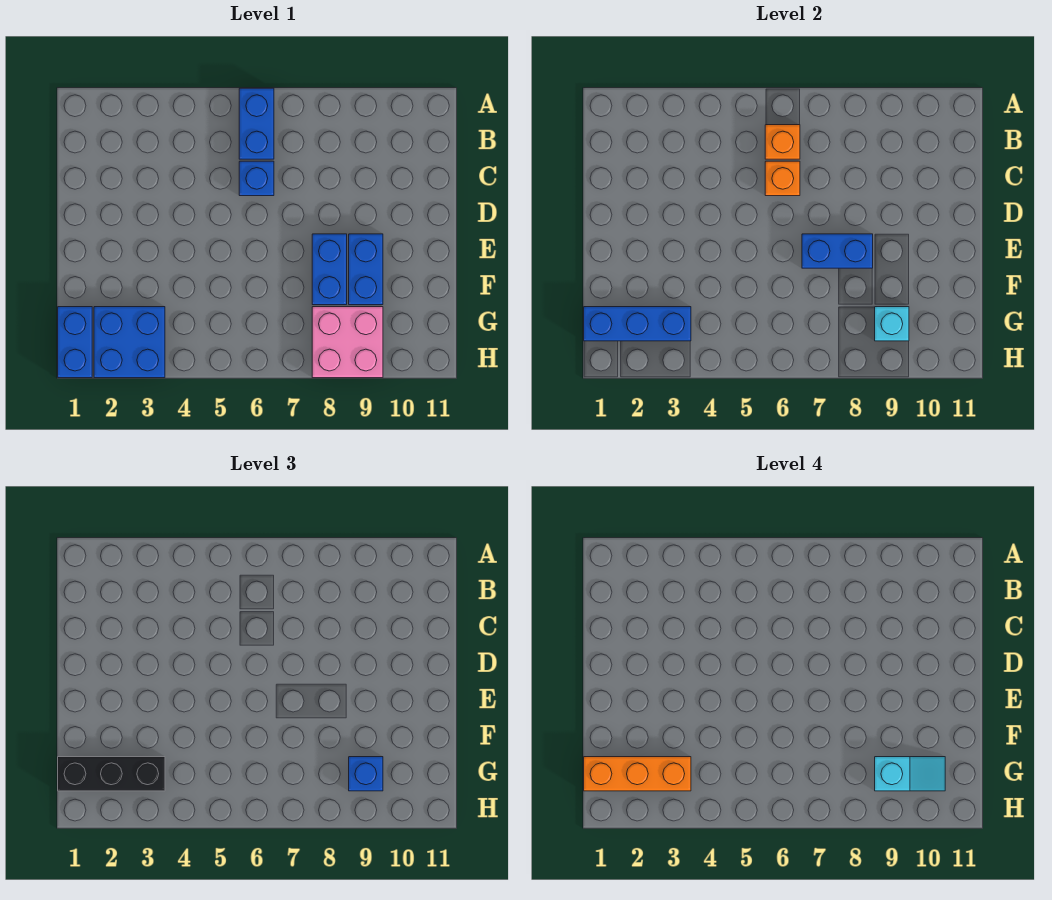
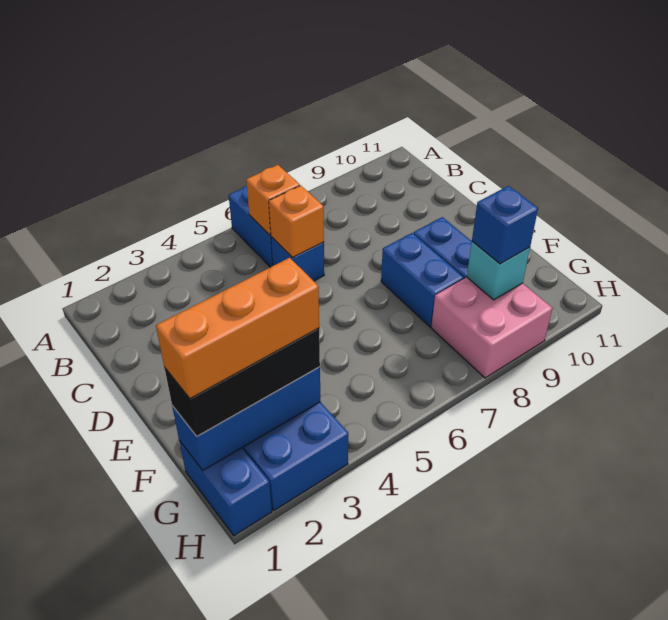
blue brick E7:E8 level 2 -> none
cyan slope G9:G10 level 4 top 9 -> none

